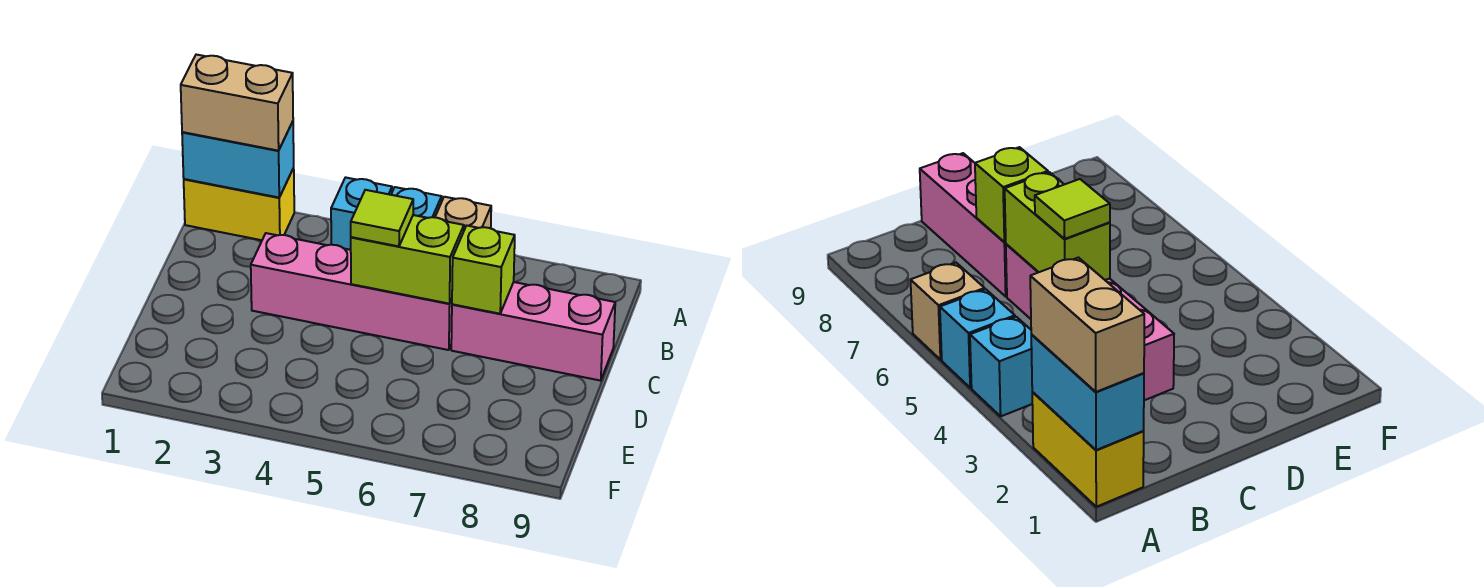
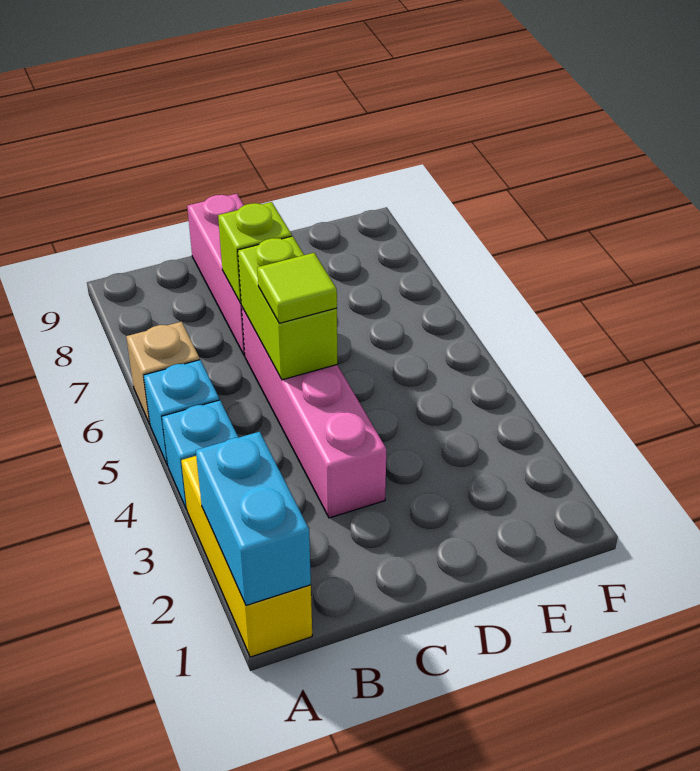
yellow brick A1:A2 level 1 -> yellow brick A1:A3 level 1
tan brick A1:A2 level 3 -> none

